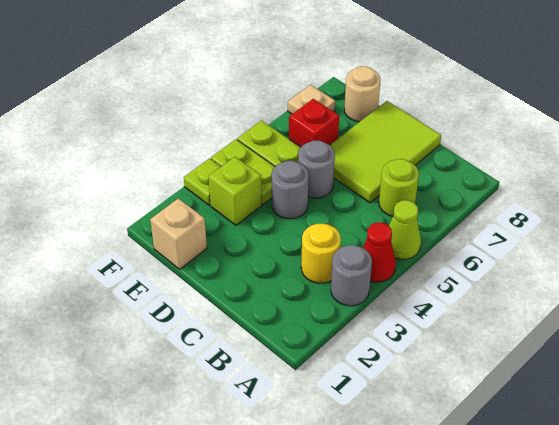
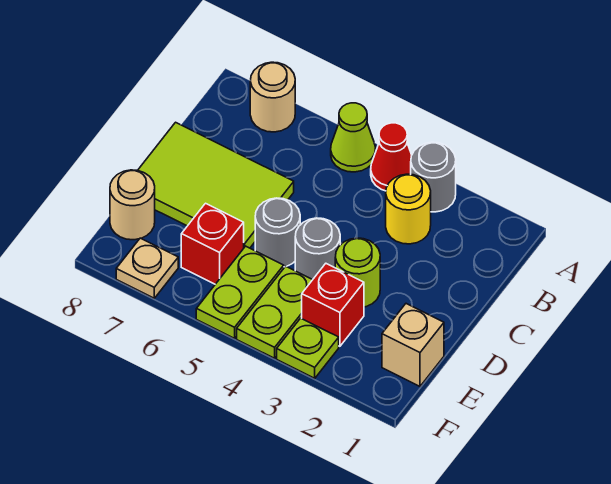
none -> tan round brick A7 level 1
lime round brick B6 level 1 -> lime round brick D3 level 1
lime brick E3 level 1 -> red brick E3 level 1

